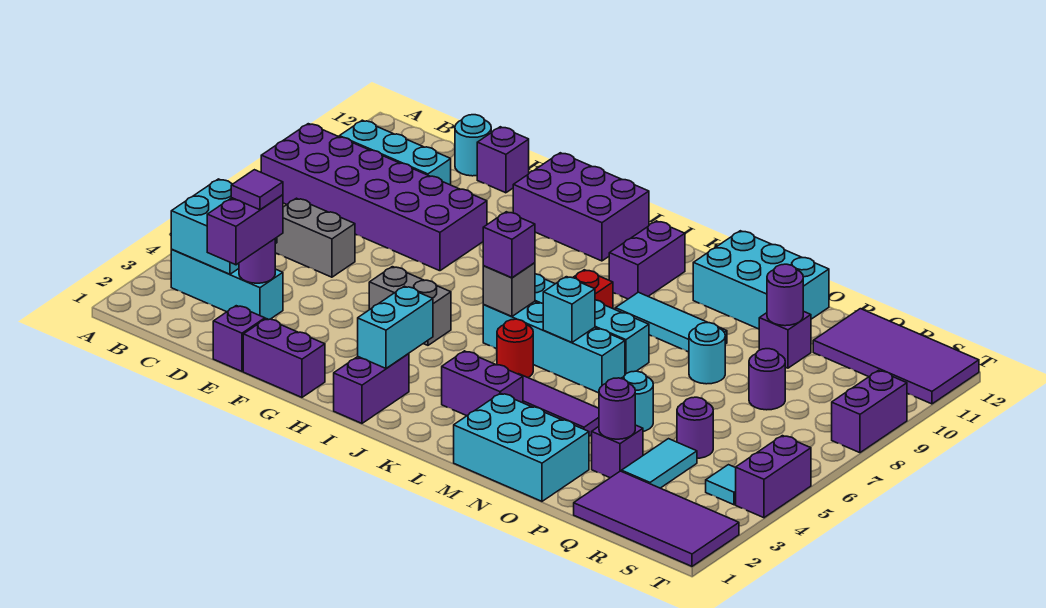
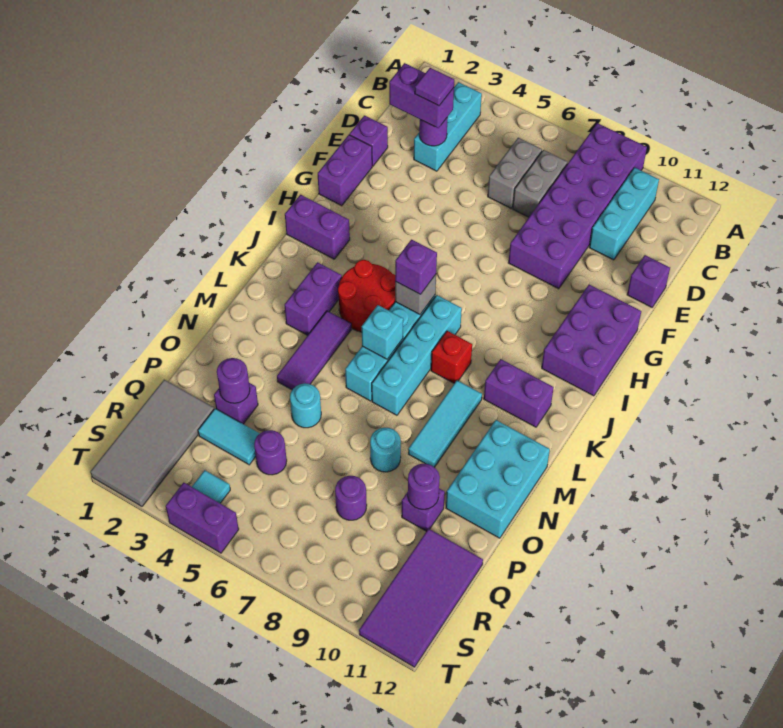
cyan brick B3:C4 level 2 -> none
cyan round brick D12 level 1 -> none
grey brick G5:H5 level 1 -> grey brick C7:D7 level 1
cyan brick I2:I3 level 2 -> none
red round brick K5 level 1 -> red round brick J4:K5 level 1
cyan brick M1:O2 level 1 -> none
purple tile Q1:T2 level 1 -> grey tile Q1:T2 level 1
purple brick T8:T9 level 1 -> none

